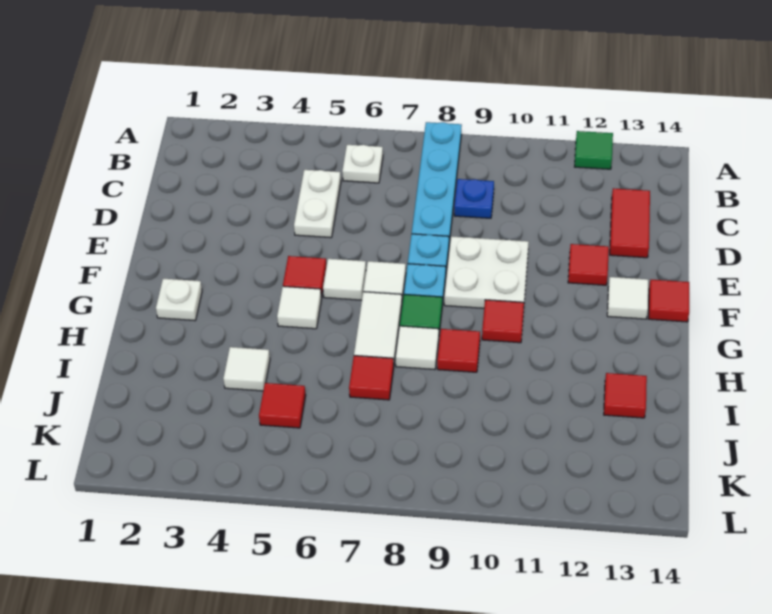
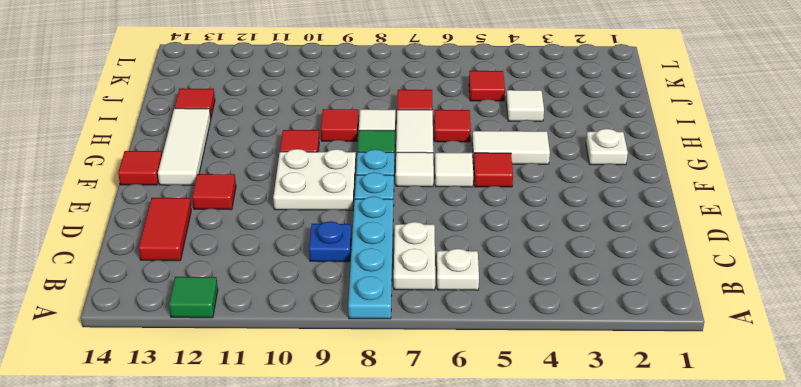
white plate C5:D5 level 1 -> white plate B7:C7 level 1
white tile F13 level 1 -> white tile F13:H13 level 1
white tile G5 level 1 -> white tile G4:G5 level 1
none -> red tile H6 level 1

